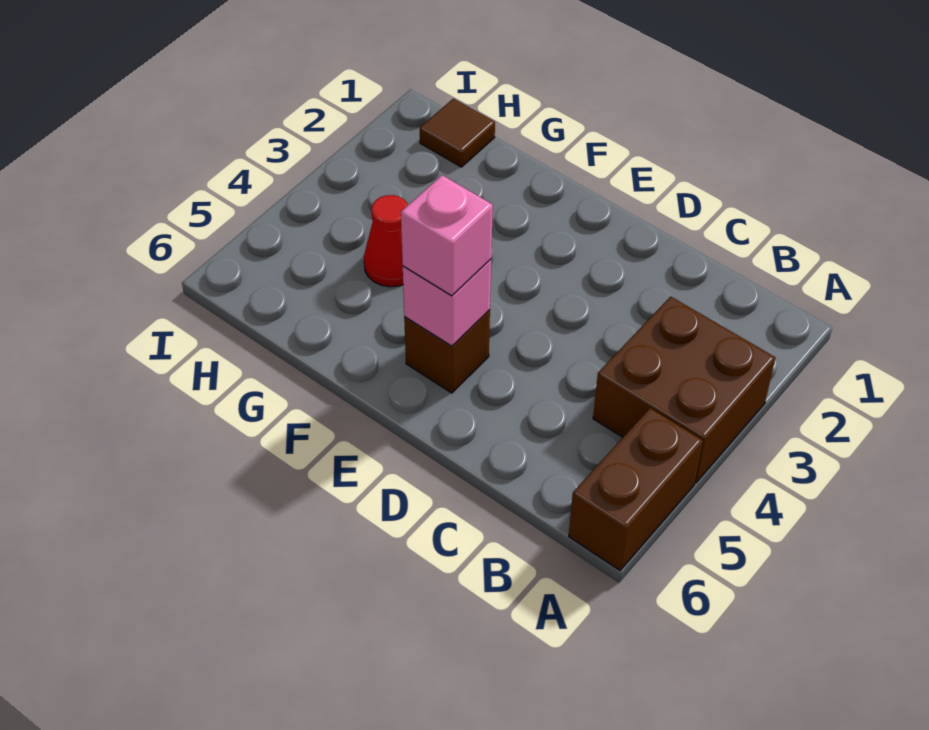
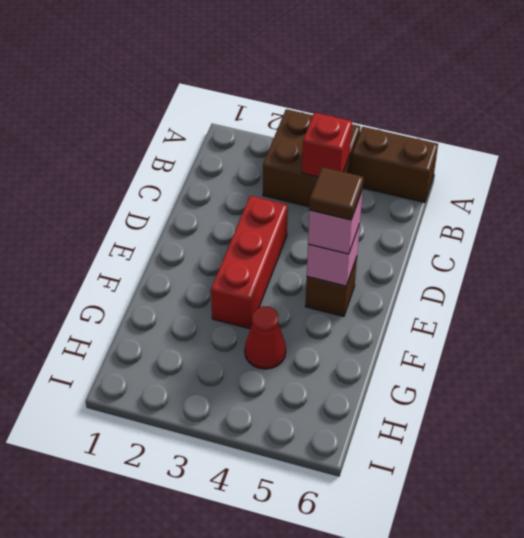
none -> red brick B4 level 2
none -> red brick D3:F3 level 1
brown tile H1 level 1 -> brown tile E5 level 4

